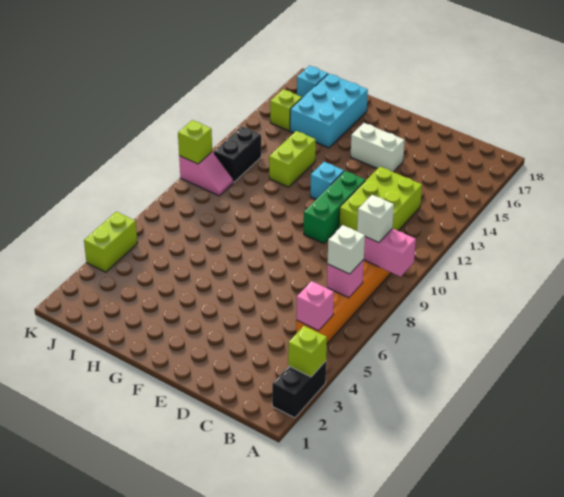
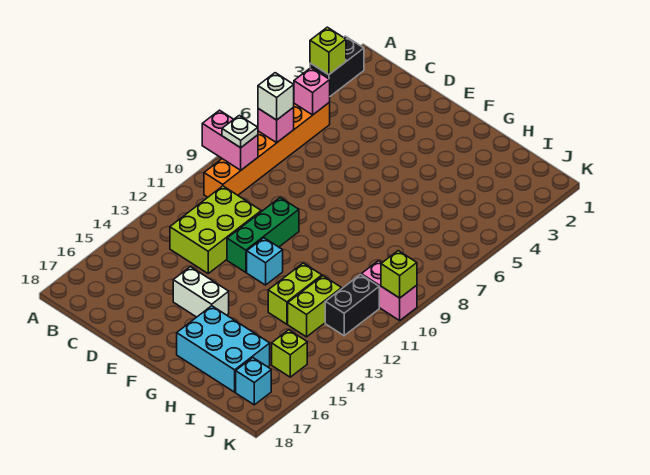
white brick B9 level 3 -> white plate B9 level 3
cyan brick H15:I17 level 1 -> cyan brick G16:I17 level 1
pink slope J10:K10 level 1 top K -> pink brick J10:K10 level 1
lime brick K4:K5 level 1 -> lime brick I12:I13 level 1

